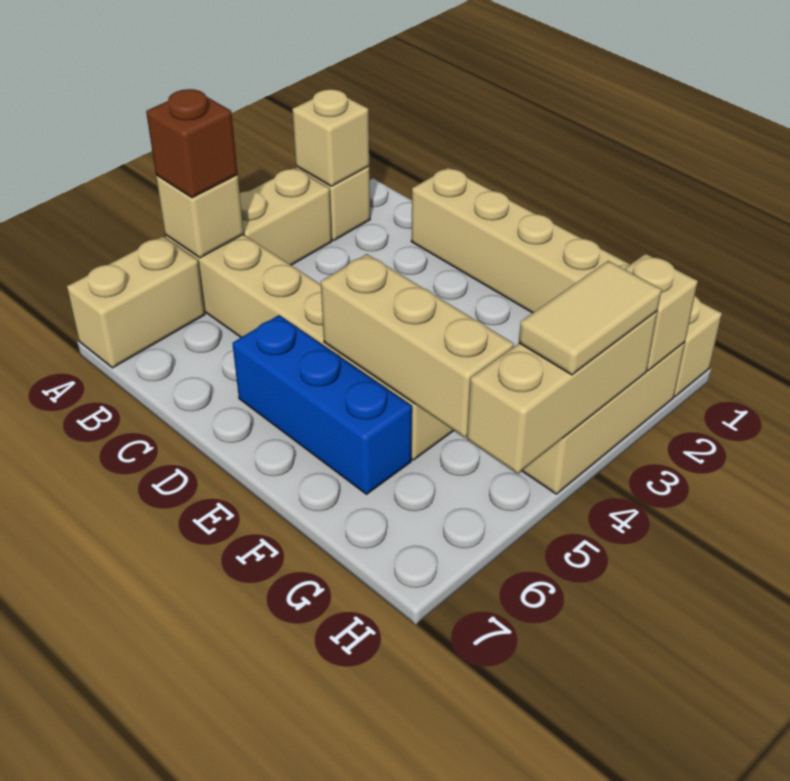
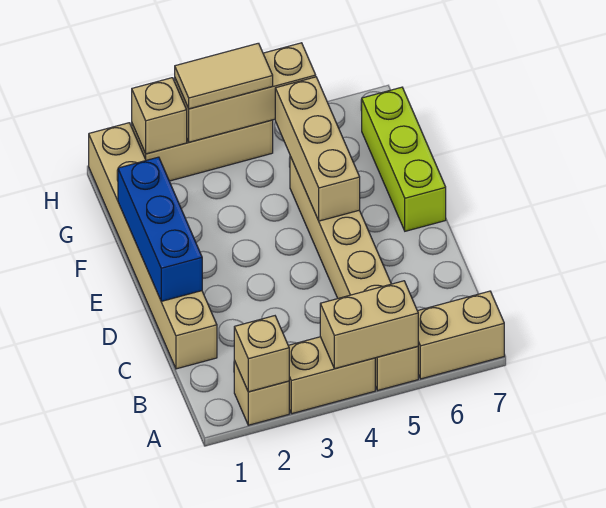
tan brick A5 level 2 -> tan brick A4:A5 level 2
brown brick A5 level 3 -> none
blue brick D6:F6 level 1 -> blue brick D1:F1 level 2
none -> lime brick E7:G7 level 1

